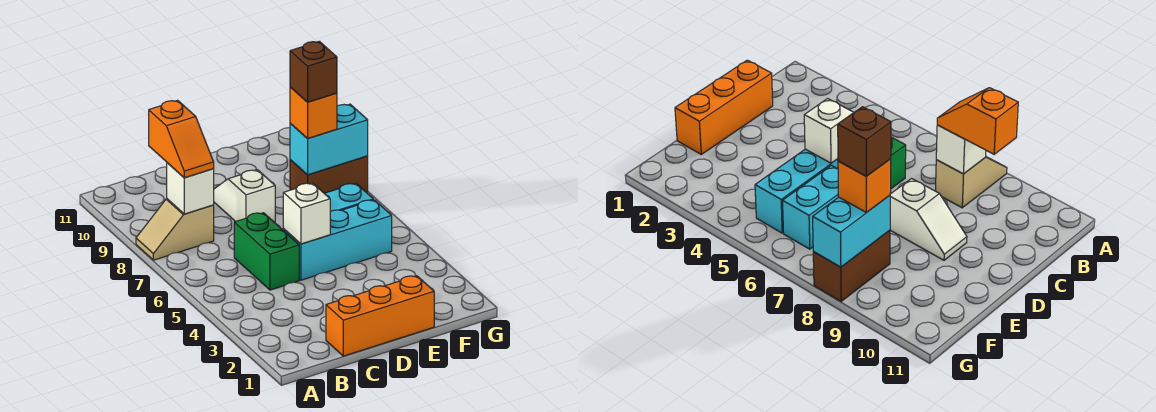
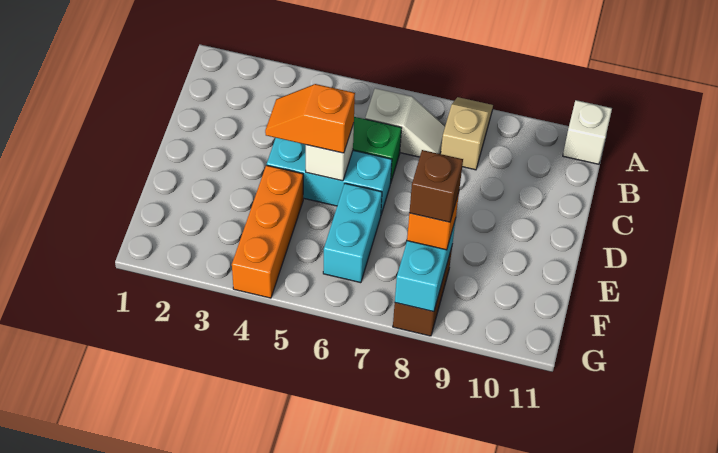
white brick B8 level 2 -> white brick A11 level 1
orange slope B8:B9 level 3 top 9 -> orange slope D4:D5 level 3 top 5
orange brick C1:E1 level 1 -> orange brick E4:G4 level 1
cyan brick D5:F5 level 1 -> cyan brick D4:D6 level 1
white slope D8:D9 level 1 top 8 -> white slope B6:B7 level 1 top 6

